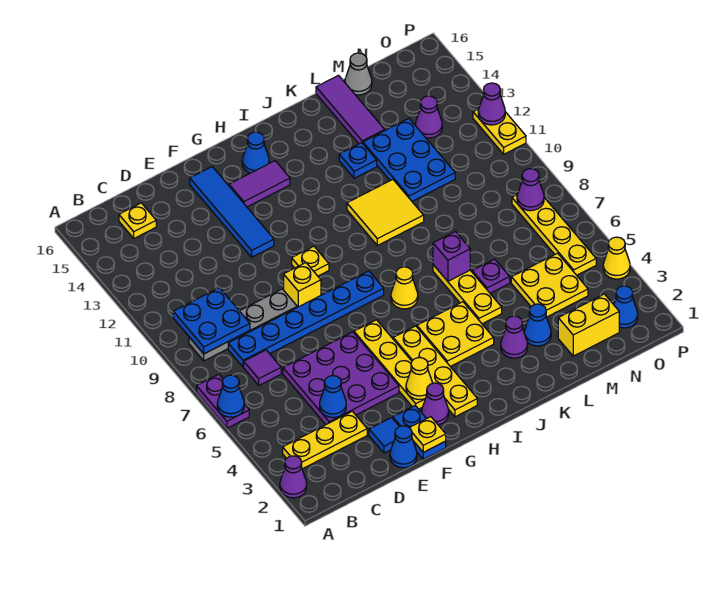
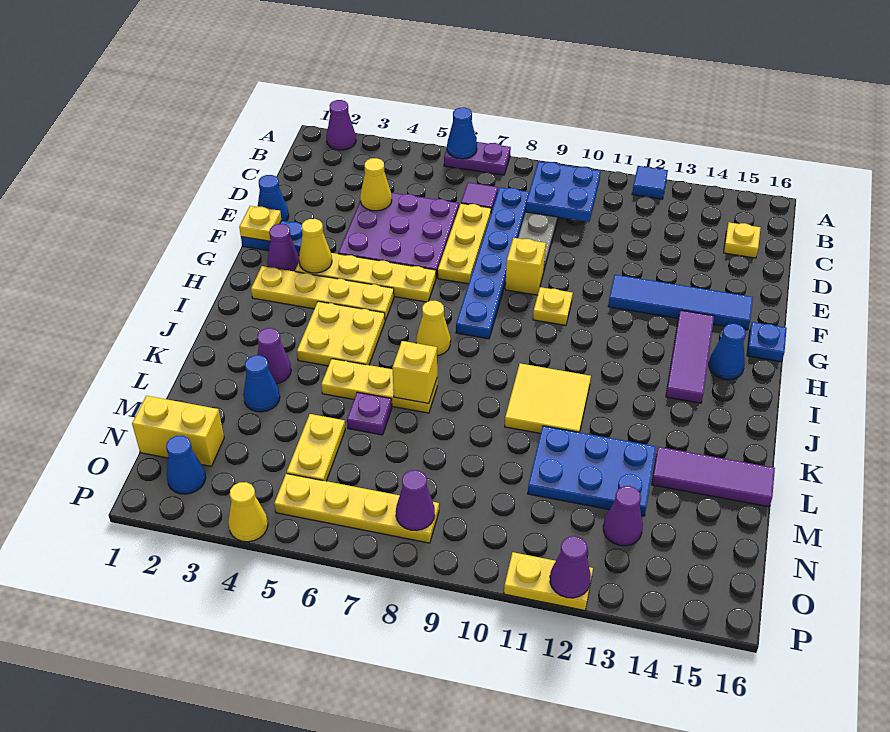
yellow plate B3:D3 level 1 -> yellow plate D7:F7 level 1
blue cone D4 level 2 -> yellow cone D4 level 2
blue tile E2 level 1 -> blue tile A12 level 1
purple tile G14:H14 level 1 -> purple tile G14:I14 level 1
purple brick K7 level 2 -> yellow brick K7 level 2
blue plate K13 level 1 -> blue plate G16 level 1
yellow brick M2:N2 level 1 -> yellow brick N1:N2 level 1
yellow plate M4:N5 level 1 -> yellow plate M5:N5 level 1
grey cone M16 level 1 -> none

